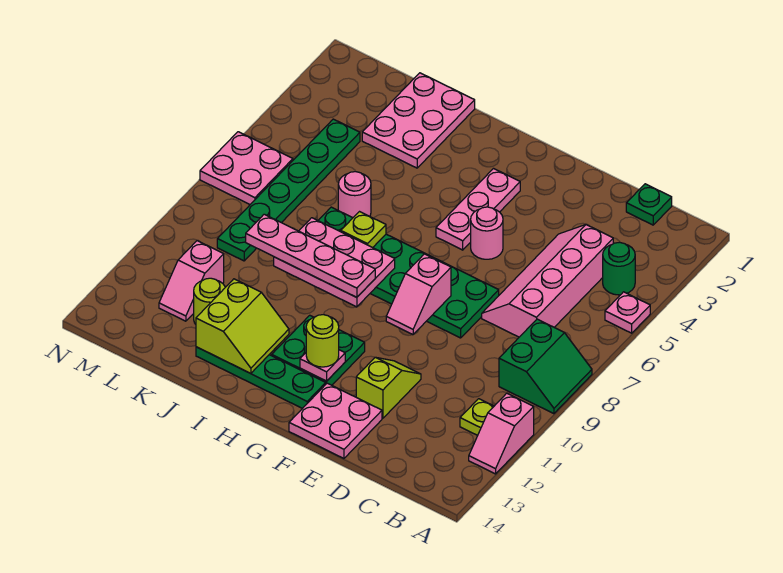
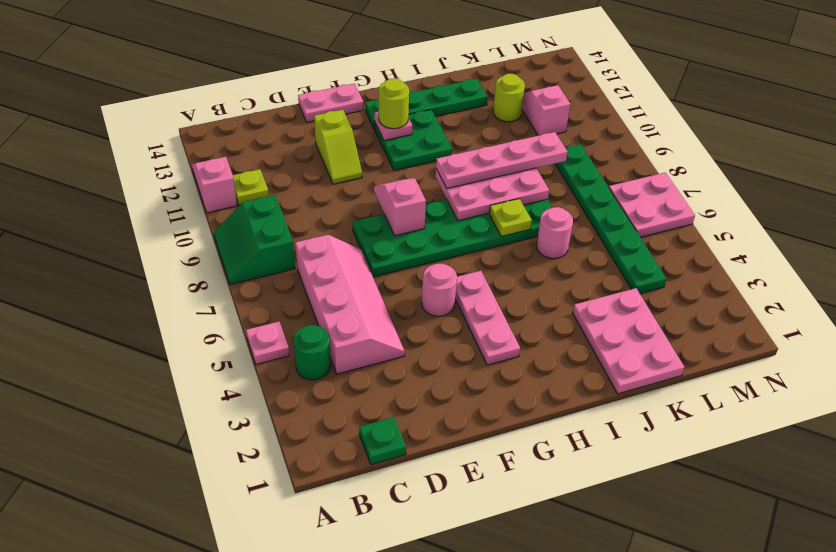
pink plate E13:F14 level 1 -> pink plate E14:F14 level 1
lime slope I12:J13 level 2 top J -> none

